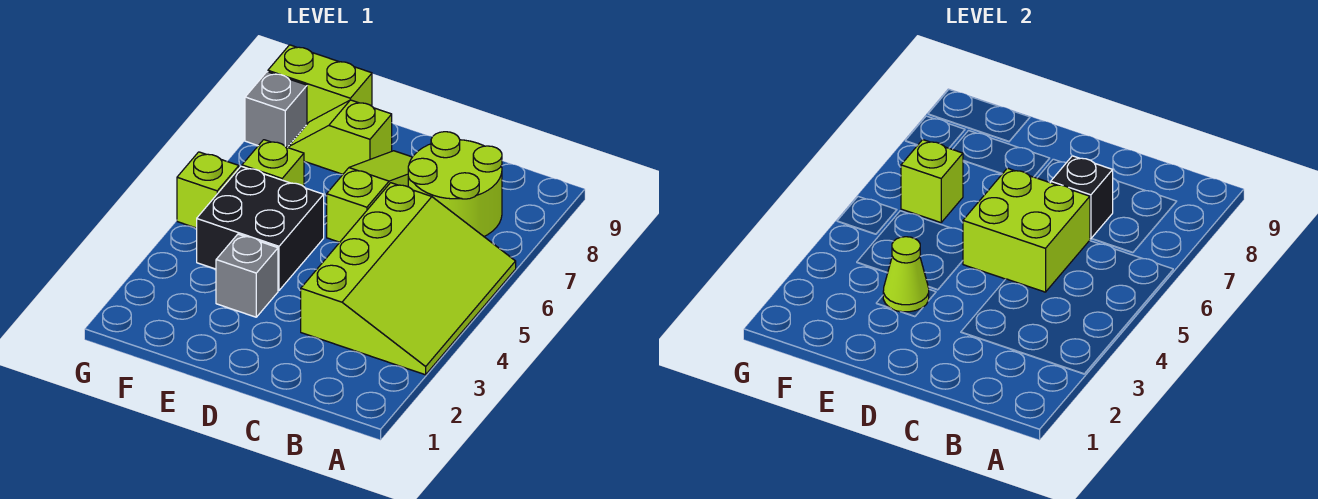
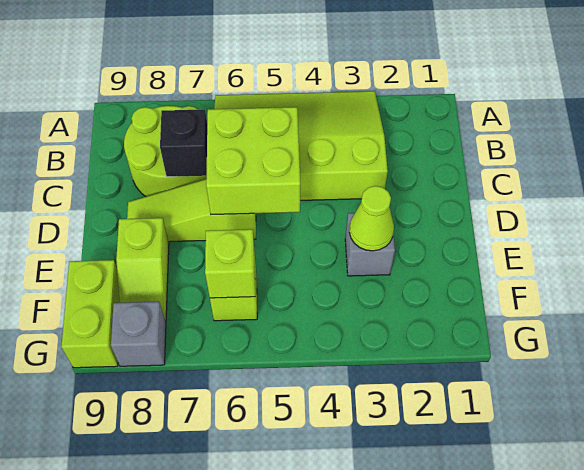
black brick E4:F5 level 1 -> none
lime brick G5 level 1 -> none

